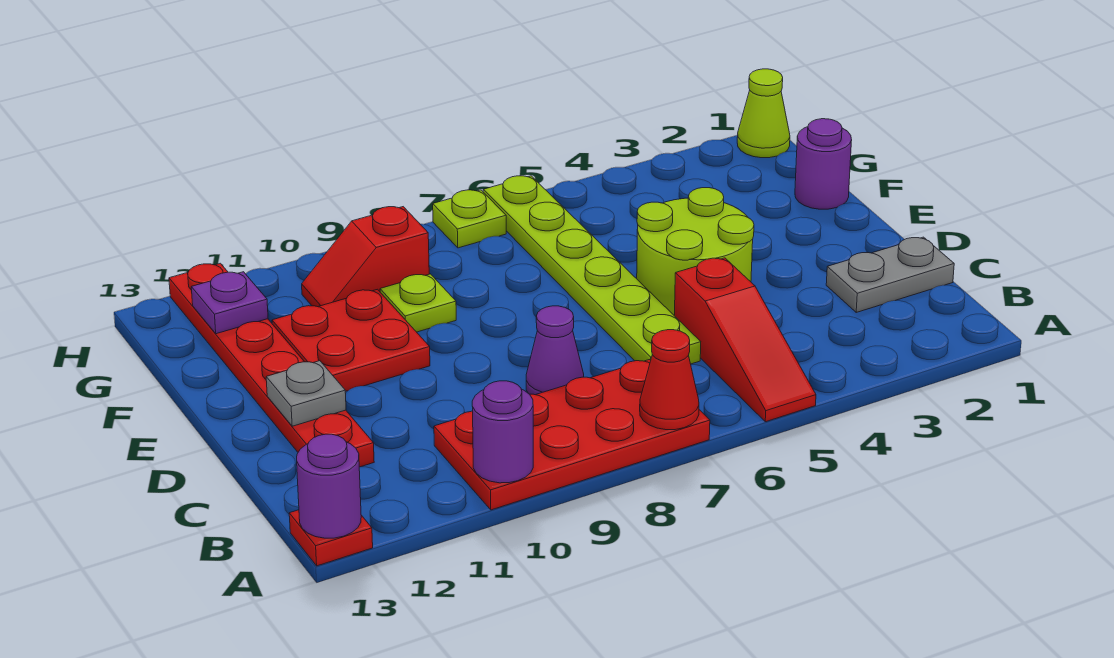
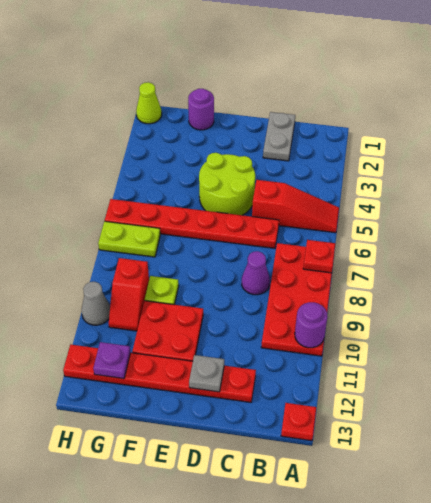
red cone A7 level 2 -> red plate A7 level 2
purple round brick A13 level 2 -> none
lime plate C6:H6 level 1 -> red plate C6:H6 level 1
lime plate H7 level 1 -> lime plate G7:H7 level 1
none -> grey cone H10 level 1

